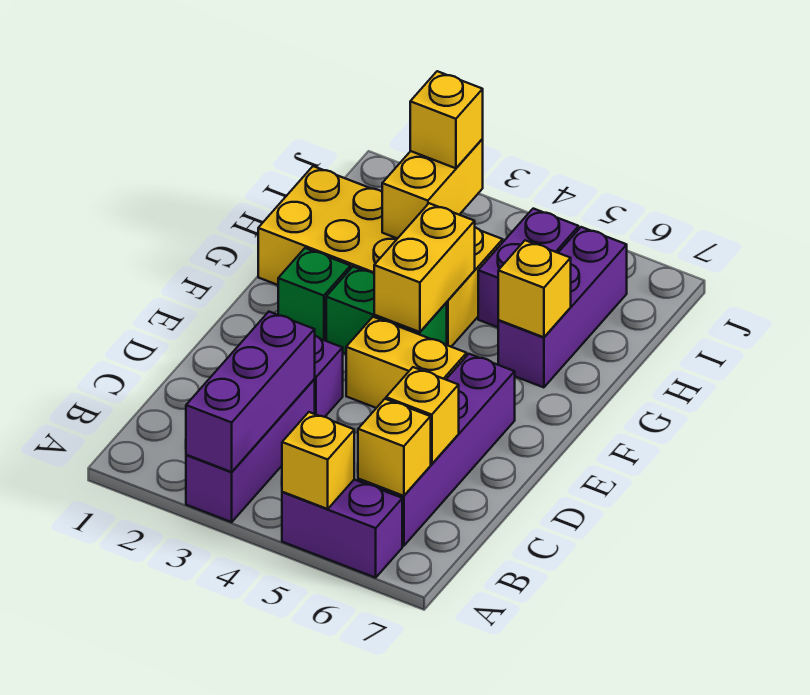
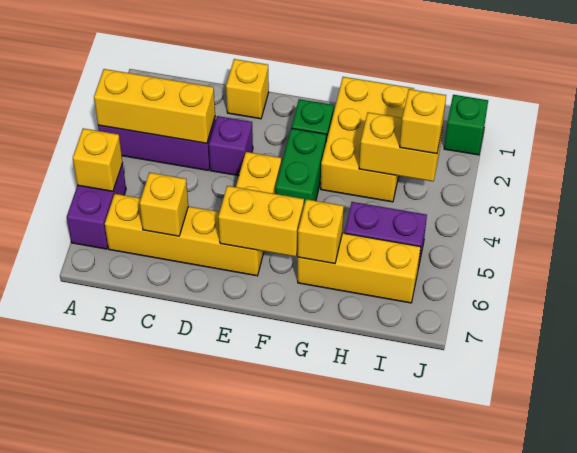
purple brick A3:C3 level 2 -> yellow brick A3:C3 level 2
purple brick B6:E6 level 1 -> yellow brick B6:E6 level 1
yellow brick B6 level 2 -> yellow brick D1 level 1
yellow brick F4:G4 level 2 -> yellow brick E6:F6 level 2
yellow brick G1:H4 level 1 -> yellow brick G1:H3 level 1
purple brick G6:I6 level 1 -> yellow brick G6:I6 level 1
none -> green brick J1 level 1

